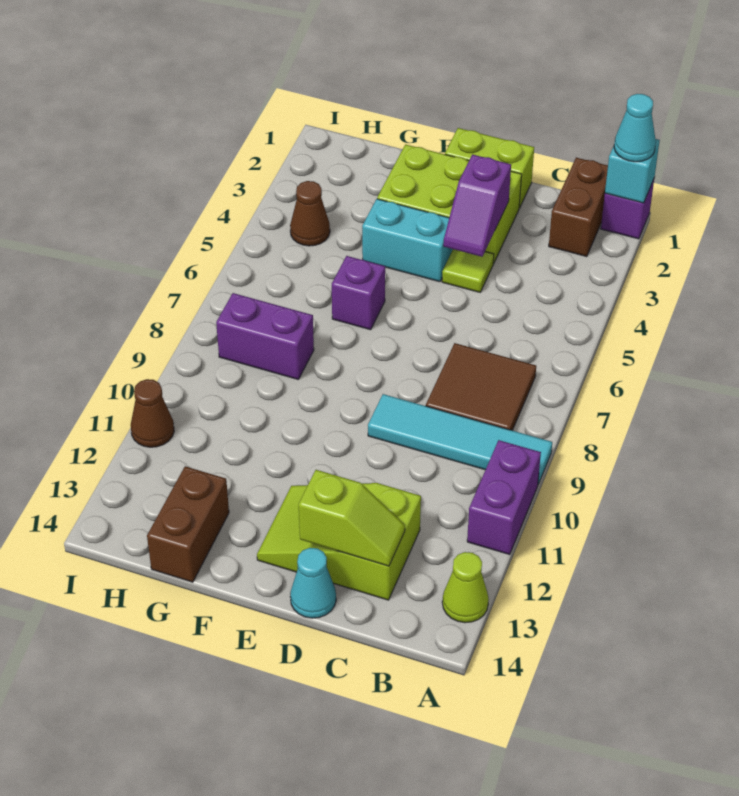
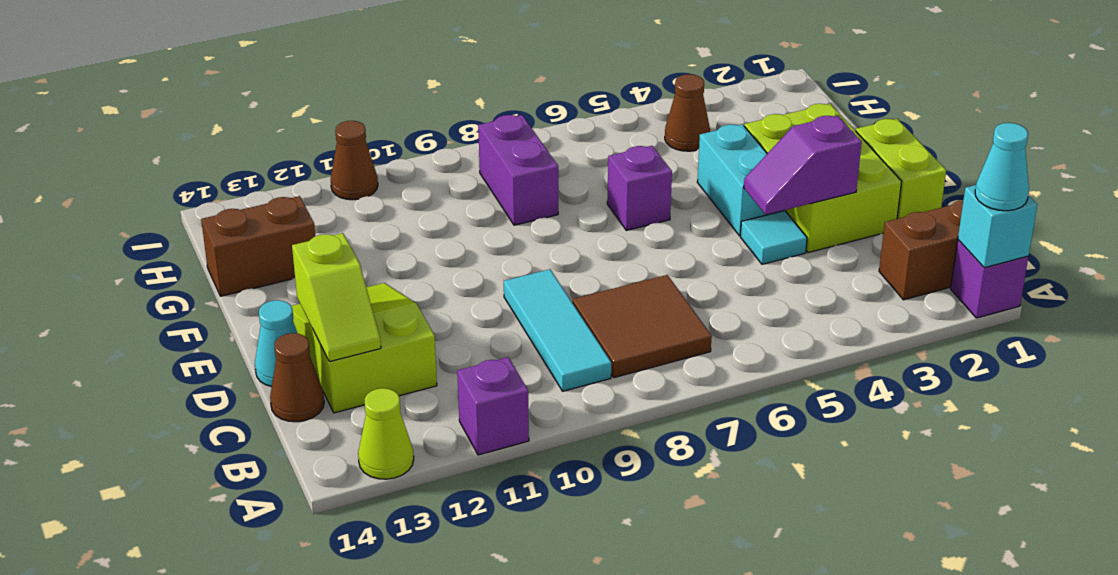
cyan tile A9:D9 level 1 -> cyan tile B9:D9 level 1
purple brick A10:A11 level 1 -> purple brick A11 level 1
none -> brown cone C14 level 1
lime tile D4 level 1 -> cyan tile D4 level 1

